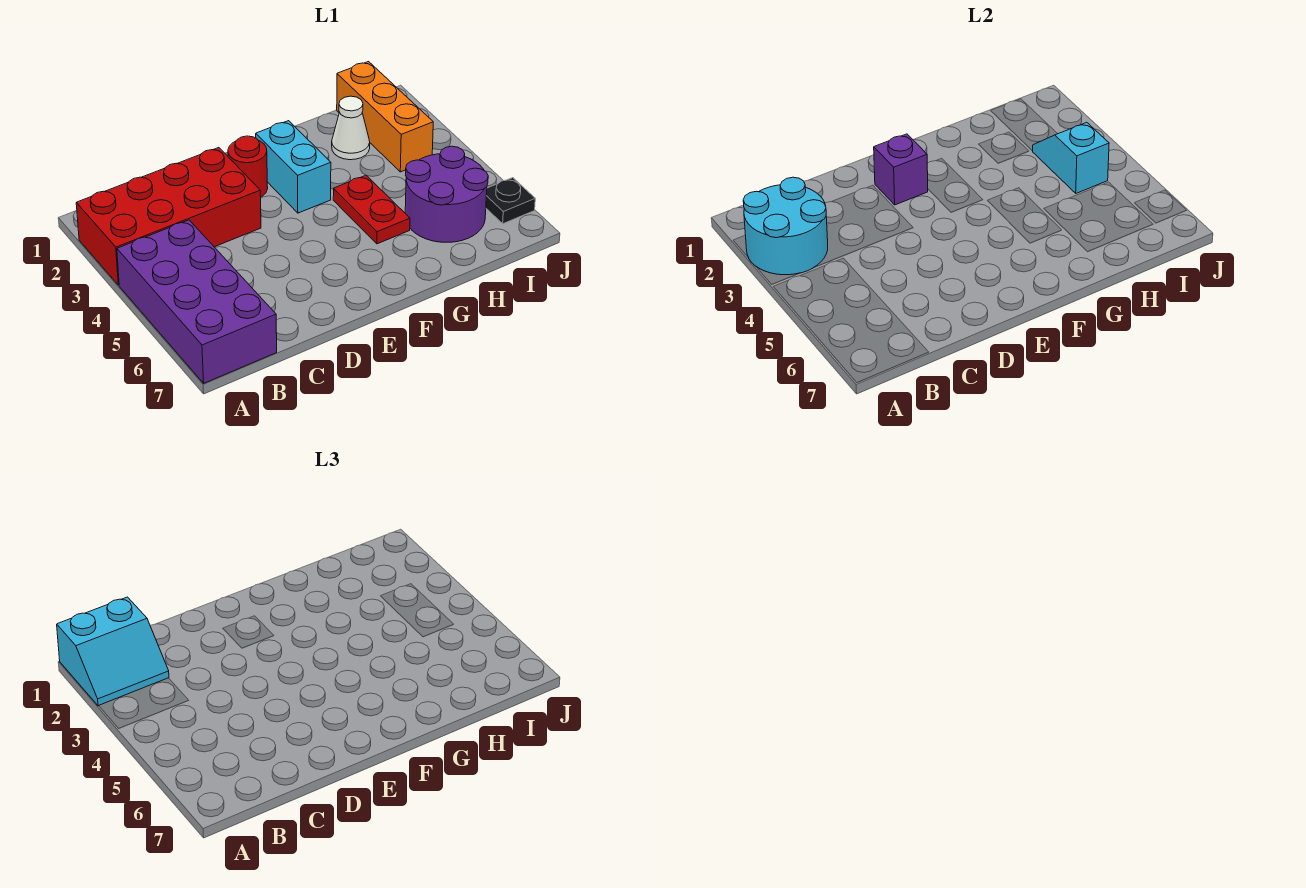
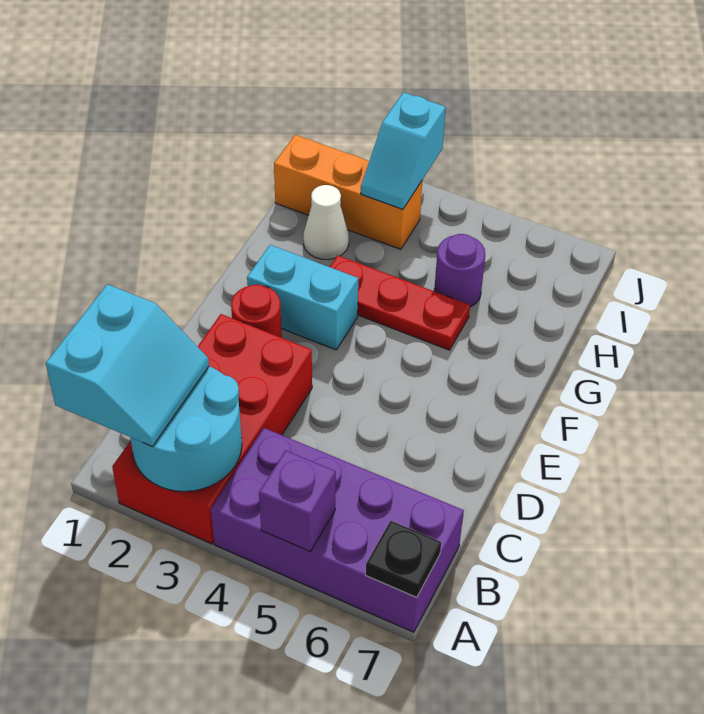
purple brick E2 level 2 -> purple brick A5 level 2
red plate G4:G5 level 1 -> red plate G3:G5 level 1
purple round brick H5:I6 level 1 -> purple round brick H5 level 1
cyan slope I3:I4 level 2 top 4 -> cyan slope I3:J3 level 2 top J
black plate J6 level 1 -> black plate A7 level 2

